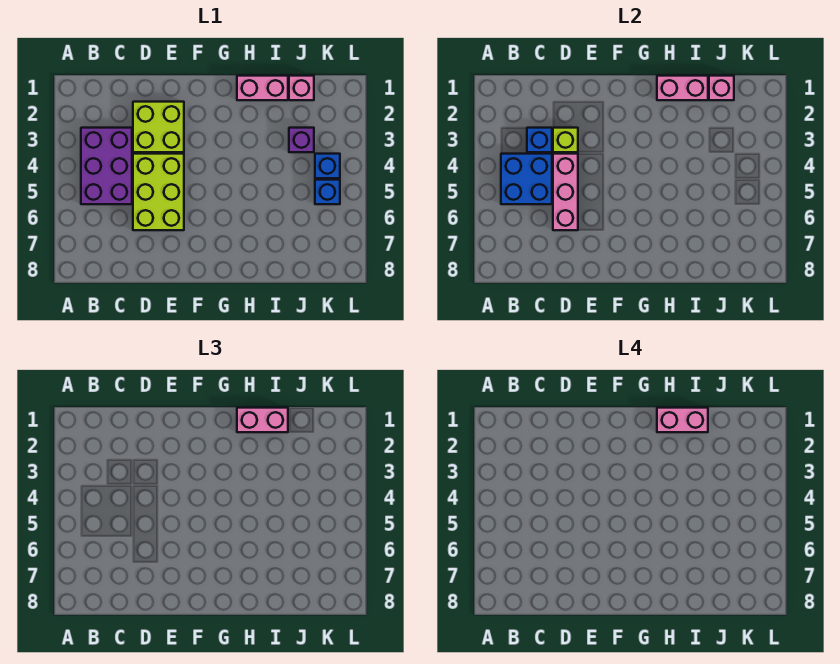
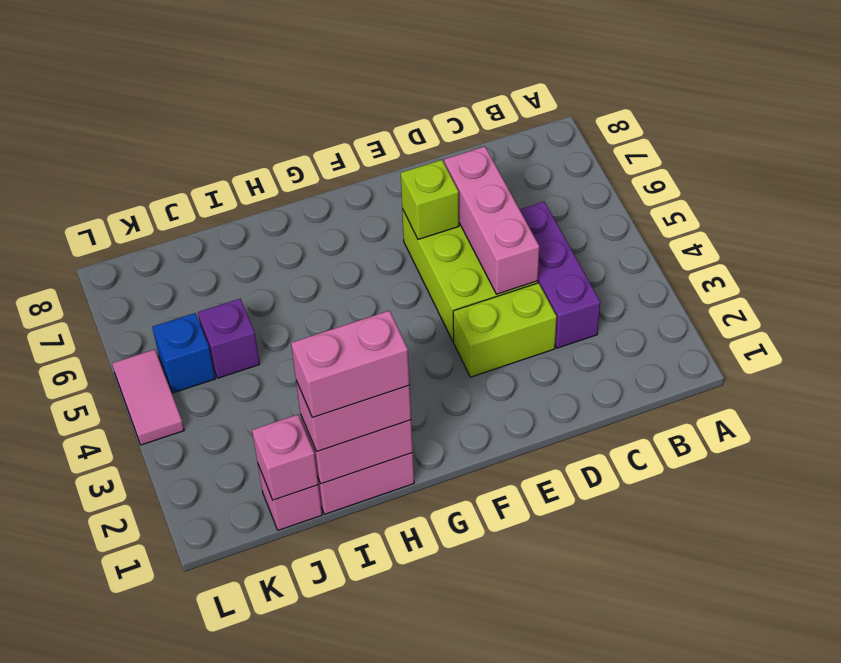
purple brick B3:C5 level 1 -> purple brick C3:C5 level 1
blue brick B4:C5 level 2 -> none
blue brick C3 level 2 -> none
lime brick D2:E3 level 1 -> lime brick D3:E3 level 1
lime brick D3 level 2 -> lime brick E6 level 2
purple brick J3 level 1 -> purple brick J5 level 1
blue brick K4 level 1 -> none
none -> pink tile L4:L5 level 1

